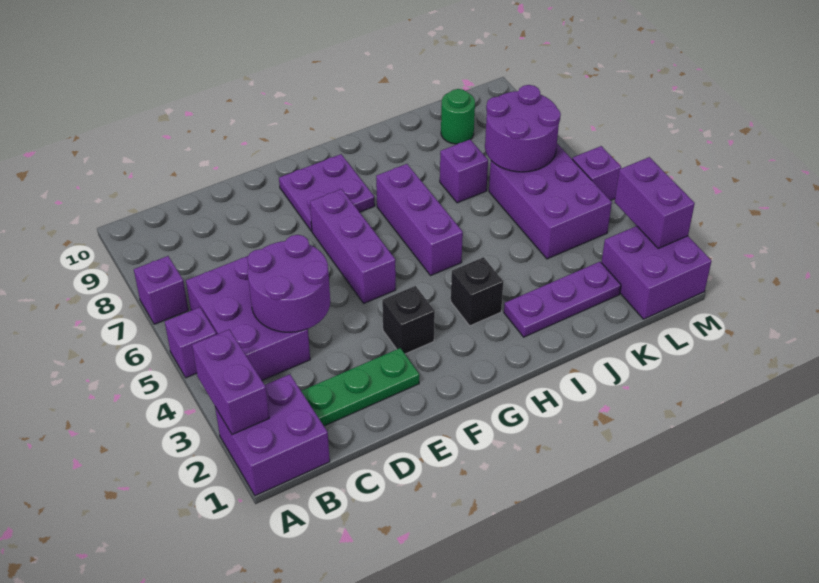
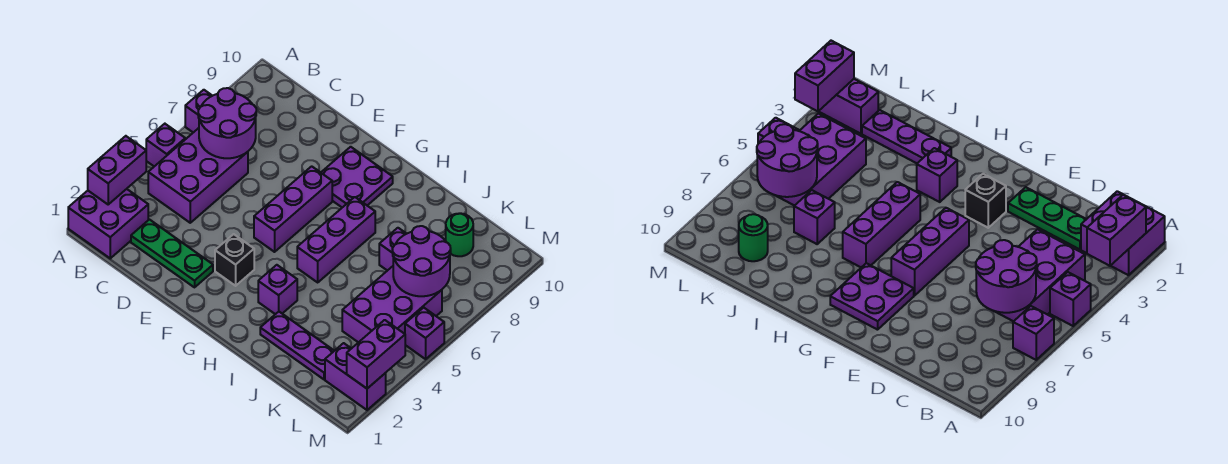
purple round brick C4:D5 level 2 -> purple round brick B6:C7 level 2
black brick H3 level 1 -> purple brick H3 level 1
purple brick L1:M2 level 1 -> purple brick L2:M2 level 1

